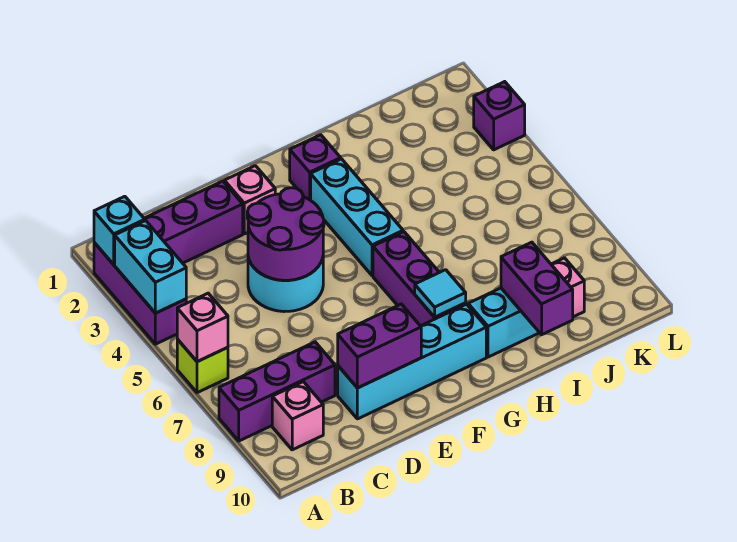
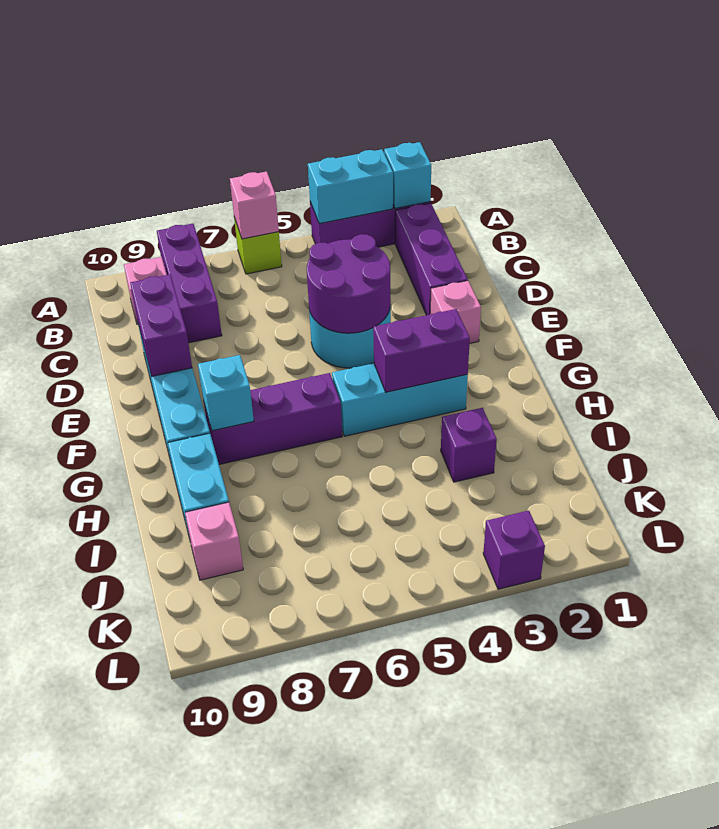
purple brick G2 level 1 -> purple brick I3 level 1
cyan tile G8 level 2 -> cyan brick G8 level 2
purple brick I9:I10 level 2 -> purple brick G3:G4 level 2

